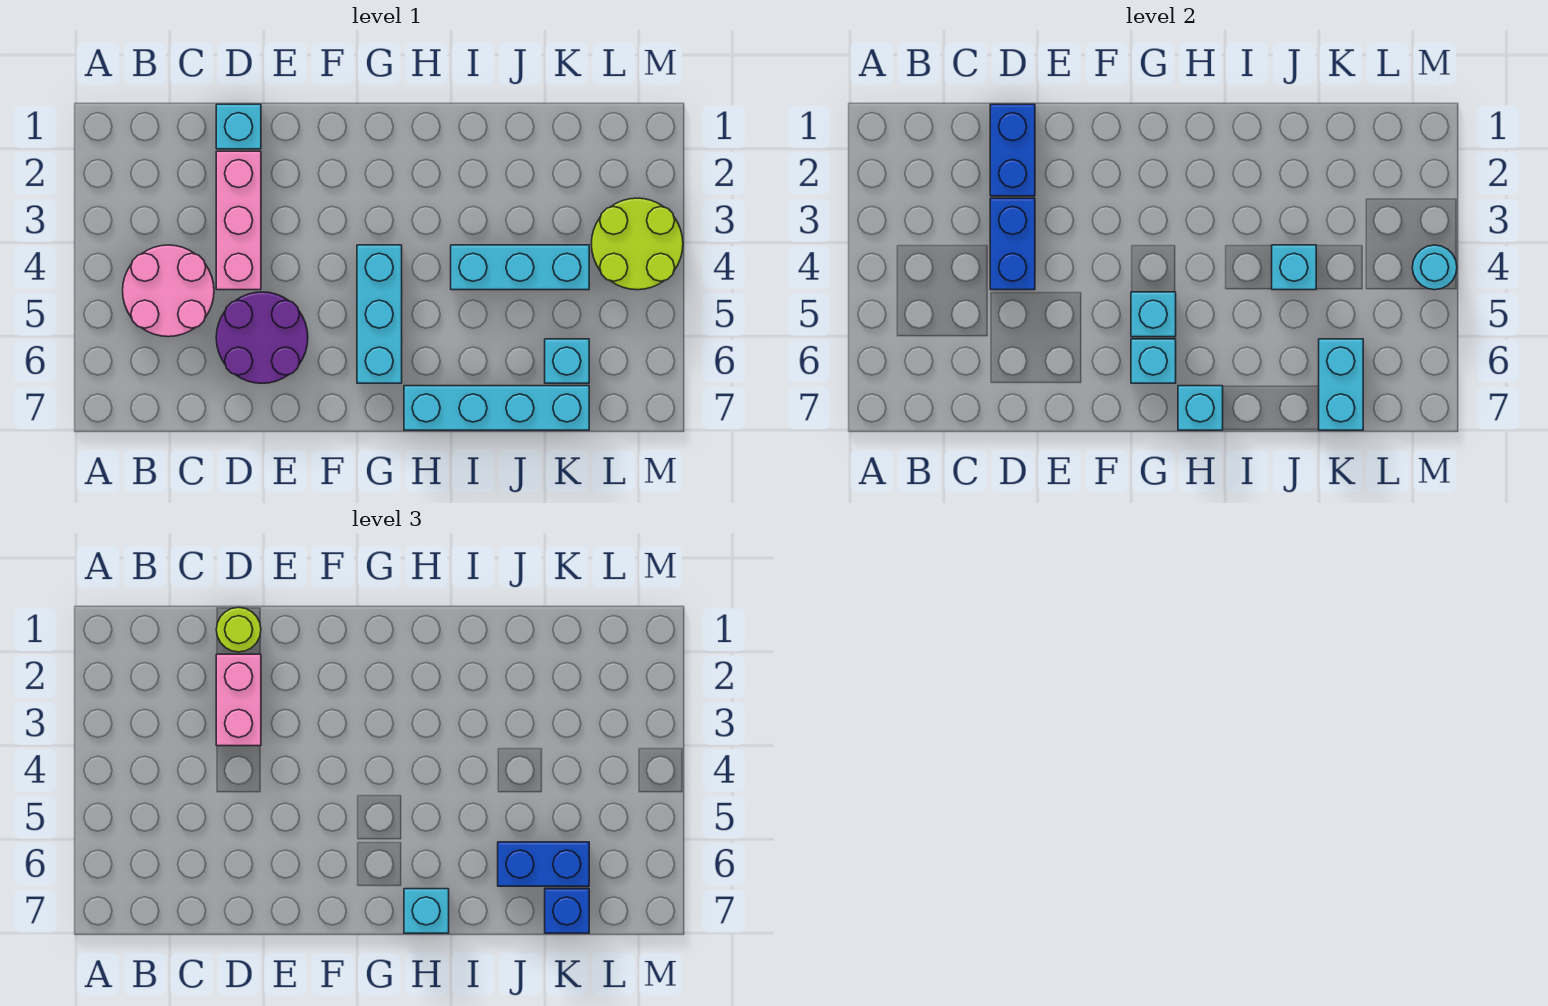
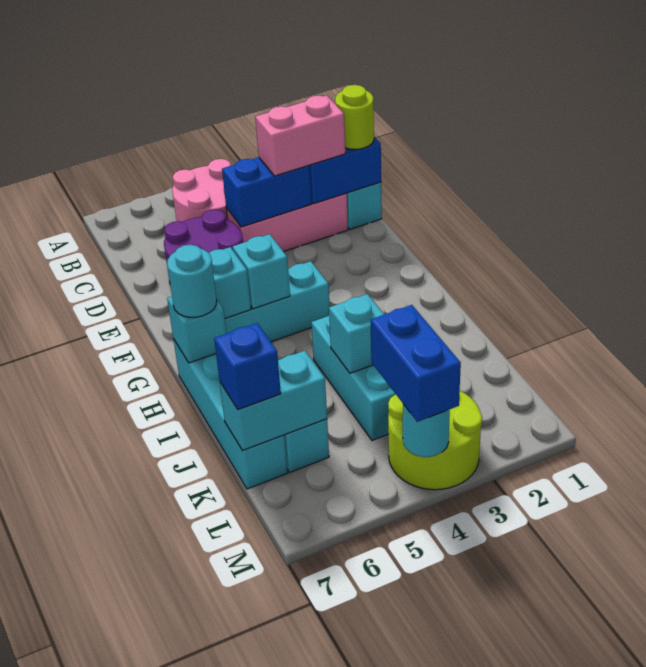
cyan brick H7 level 3 -> cyan round brick H7 level 3
blue brick J6:K6 level 3 -> blue brick L4:M4 level 3

